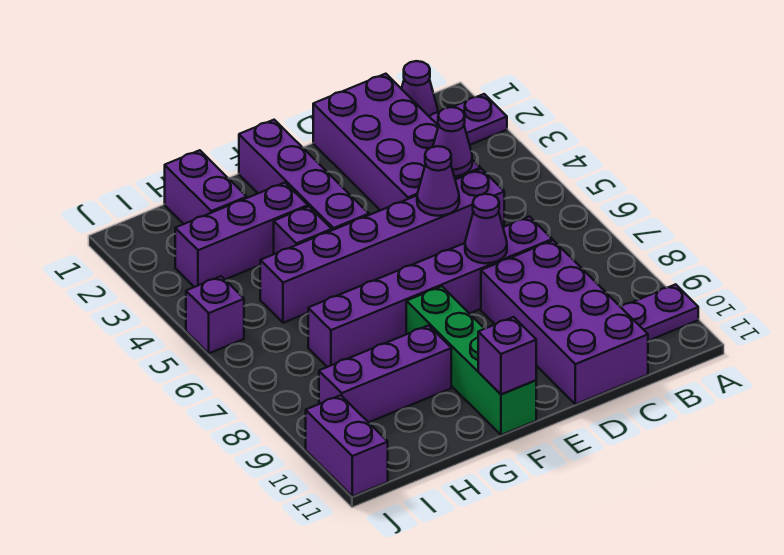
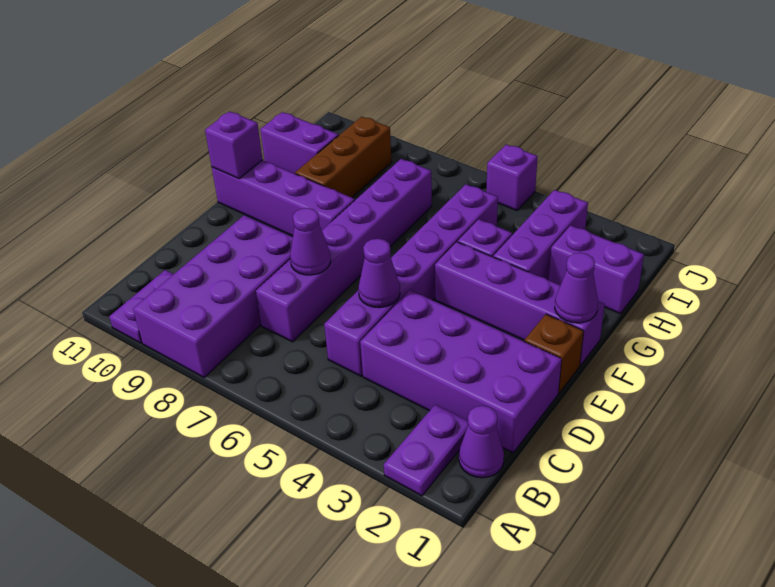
purple cone C4 level 2 -> purple cone F1 level 2
purple brick C8:D11 level 1 -> purple brick A8:D9 level 1
none -> brown brick E1 level 1
green brick F8:F11 level 1 -> purple brick F8:F11 level 1
purple brick G9:I9 level 1 -> brown brick G9:I9 level 1
purple brick J10:J11 level 1 -> purple brick H10:H11 level 1

